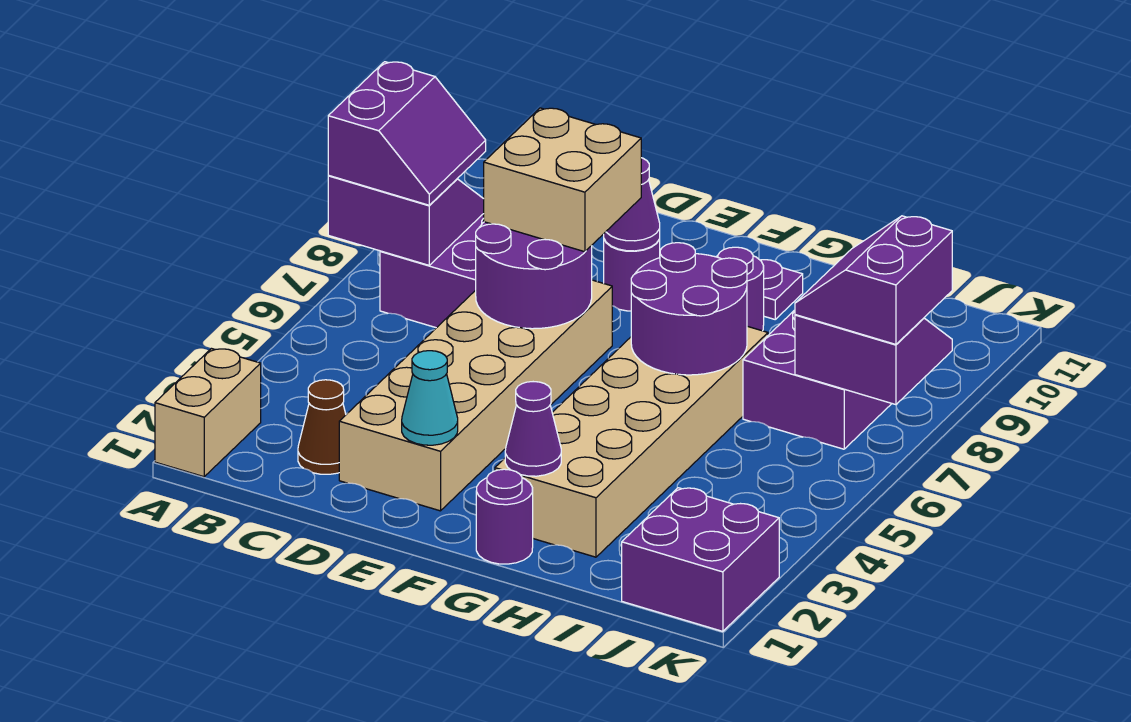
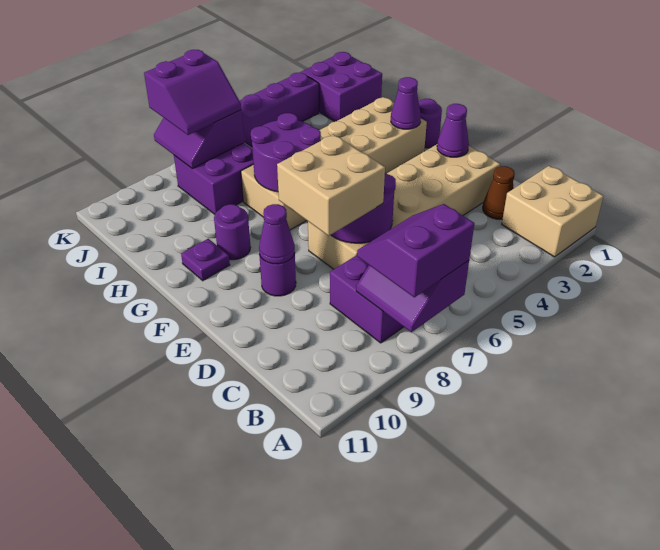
tan brick A1:A2 level 1 -> tan brick A1:B2 level 1
cyan cone E2 level 2 -> purple cone E2 level 2
none -> purple brick K3:K5 level 1

